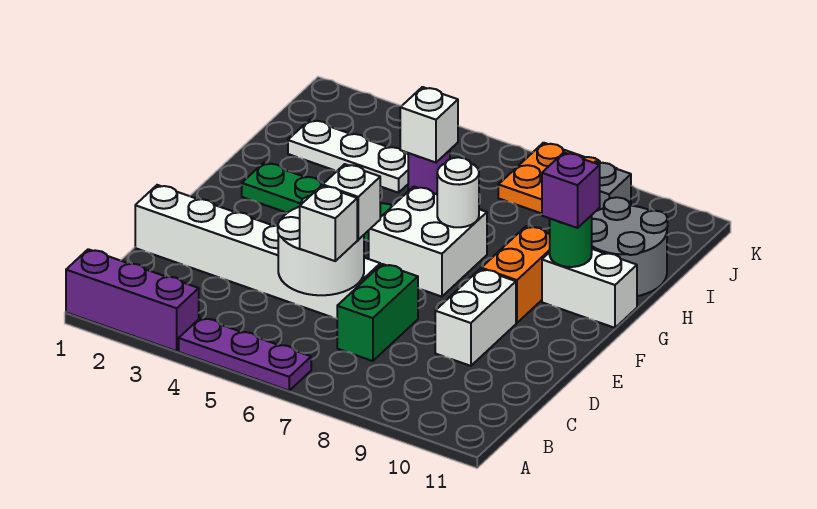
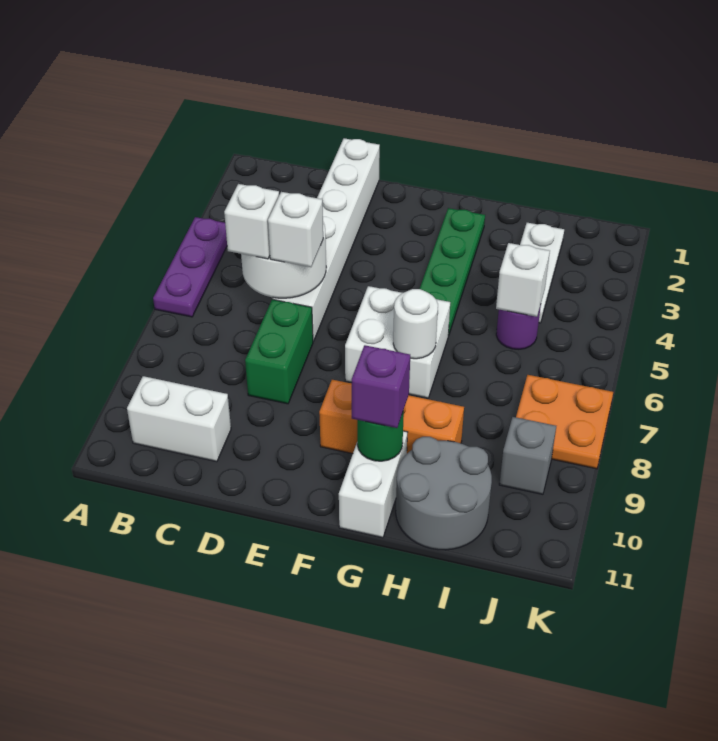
purple brick A1:A3 level 1 -> none
green brick C7:D7 level 1 -> green brick D7:D8 level 1
white brick D9:E9 level 1 -> white brick B10:C10 level 1
orange brick F9:G9 level 1 -> orange brick F9:H9 level 1

